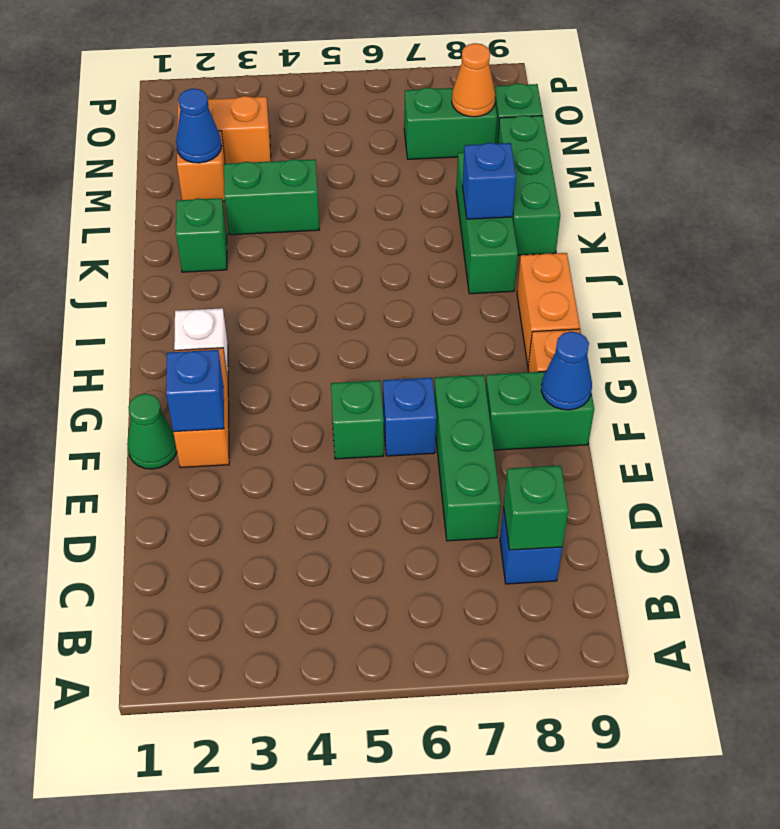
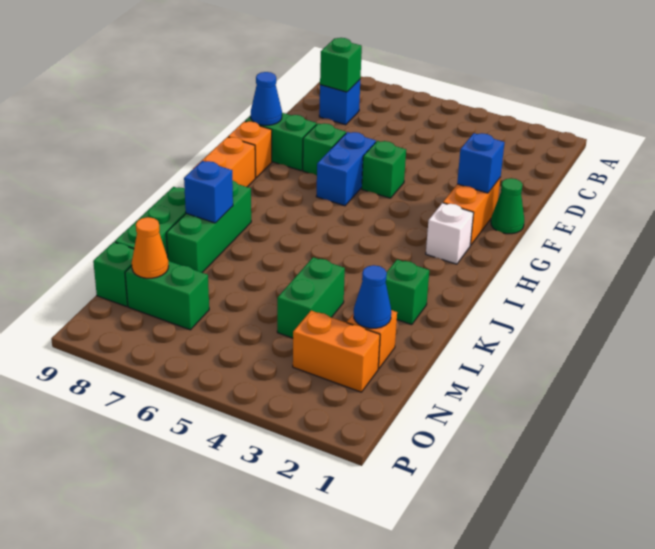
green brick D7:F7 level 1 -> green brick F7 level 1
blue brick F6 level 1 -> blue brick F6:G6 level 1
green brick L3:L4 level 1 -> green brick L4:M4 level 1

